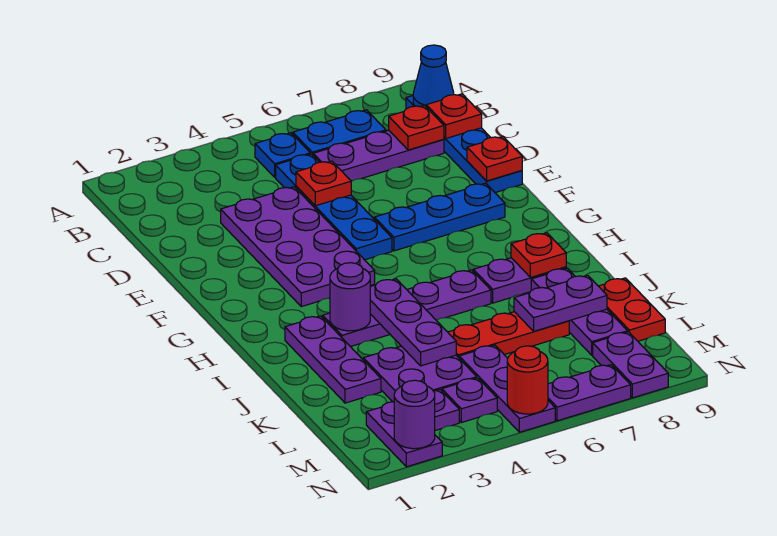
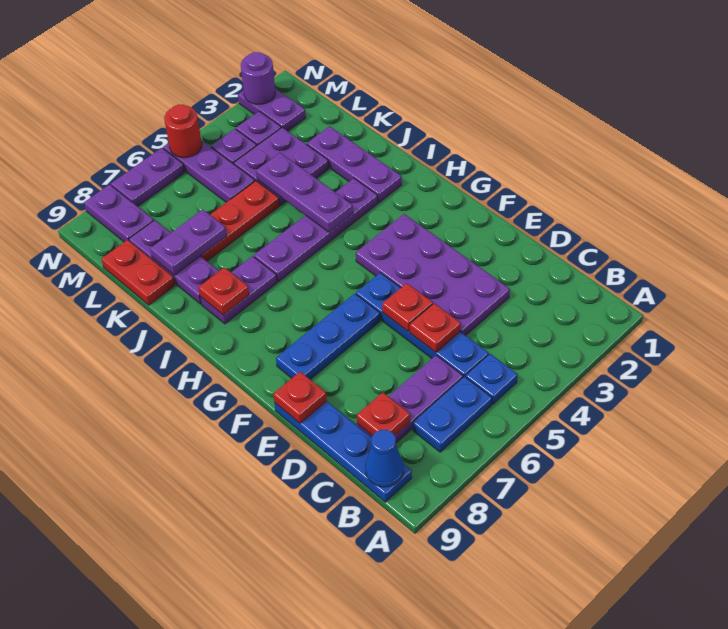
red plate C9 level 2 -> red plate E5 level 2
purple round brick I3 level 2 -> none

